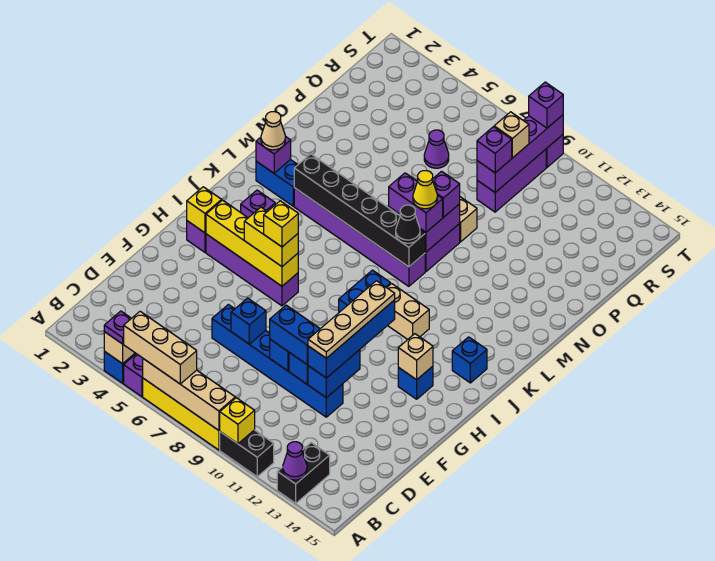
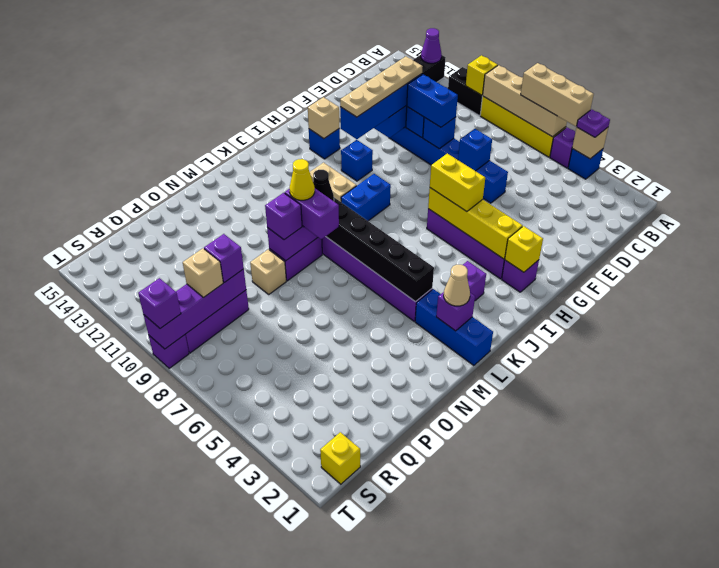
yellow brick H6 level 4 -> yellow brick S1 level 1
blue brick J14 level 1 -> blue brick H11 level 1
blue brick L2:L3 level 1 -> blue brick L1:L3 level 1
purple cone Q6 level 1 -> none

